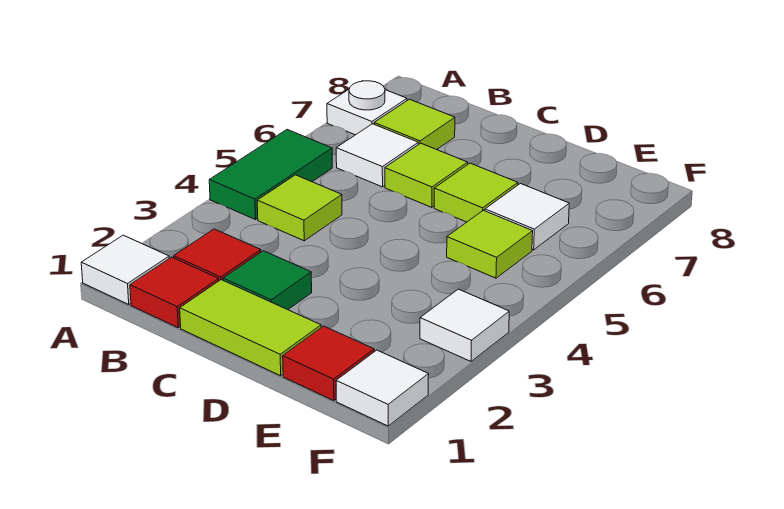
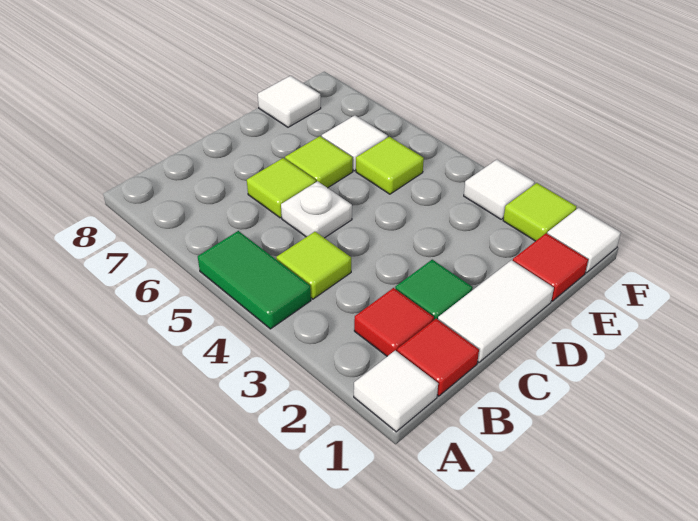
white plate A7 level 1 -> white plate C5 level 1
white tile B6 level 1 -> white tile E8 level 1
lime tile B7 level 1 -> lime tile F2 level 1
lime tile C1:D1 level 1 -> white tile C1:D1 level 1

